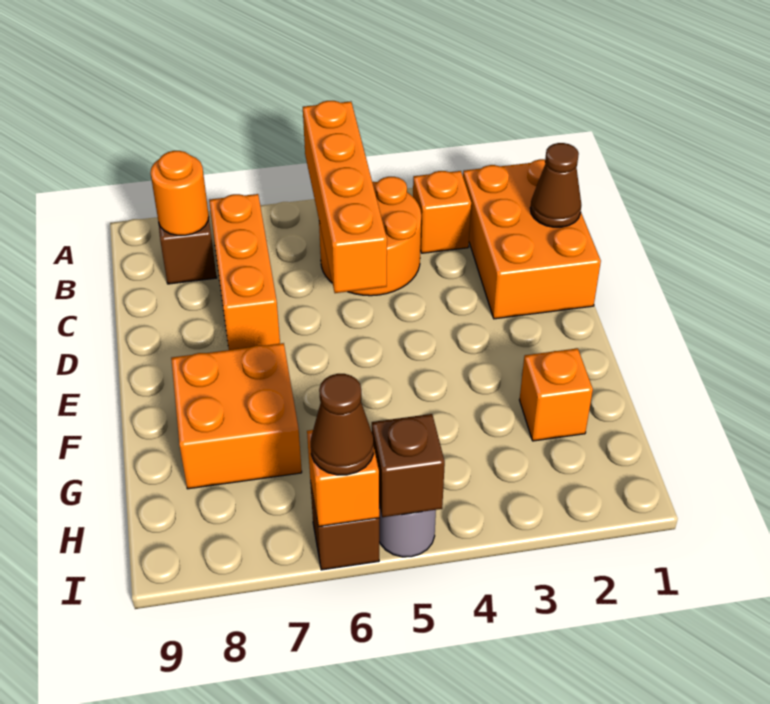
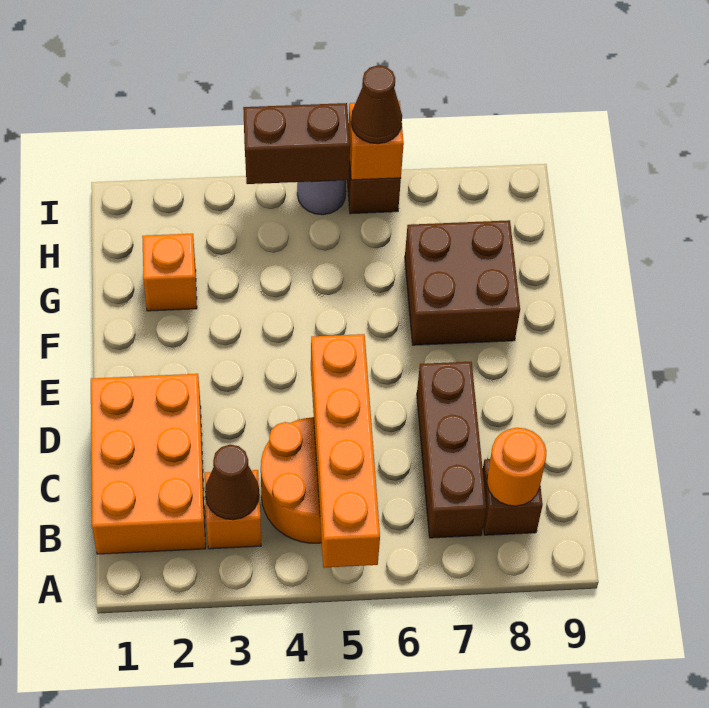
orange brick B7:D7 level 1 -> brown brick B7:D7 level 1
brown cone C1 level 2 -> brown cone B3 level 2
orange brick F7:G8 level 1 -> brown brick F7:G8 level 1
brown brick I5 level 2 -> brown brick I4:I5 level 2

